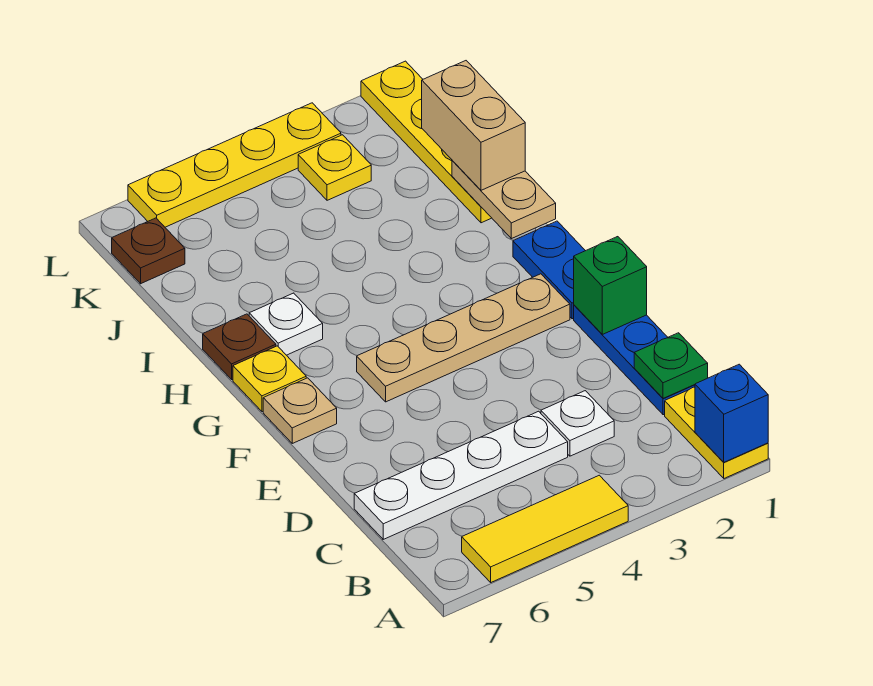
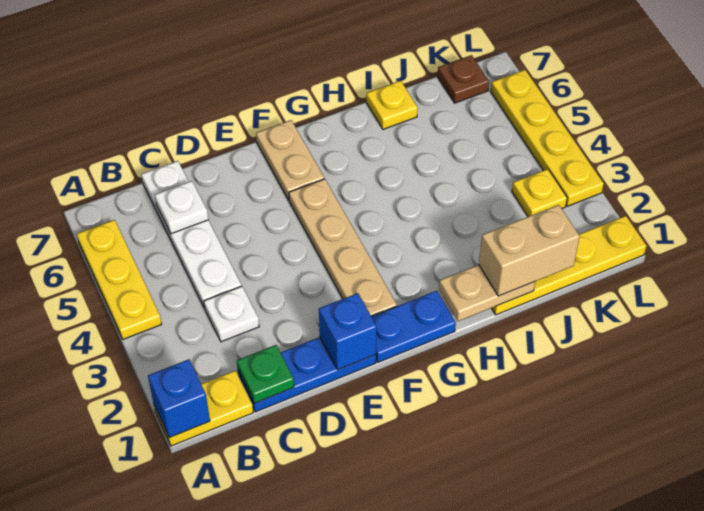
yellow tile A4:A6 level 1 -> yellow plate A4:A6 level 1
green brick E1 level 2 -> blue brick E1 level 2
tan plate F7 level 1 -> tan plate F6:F7 level 1
yellow plate G7 level 1 -> yellow plate I7 level 1
white plate H6 level 1 -> white plate C6 level 2
brown plate H7 level 1 -> none

